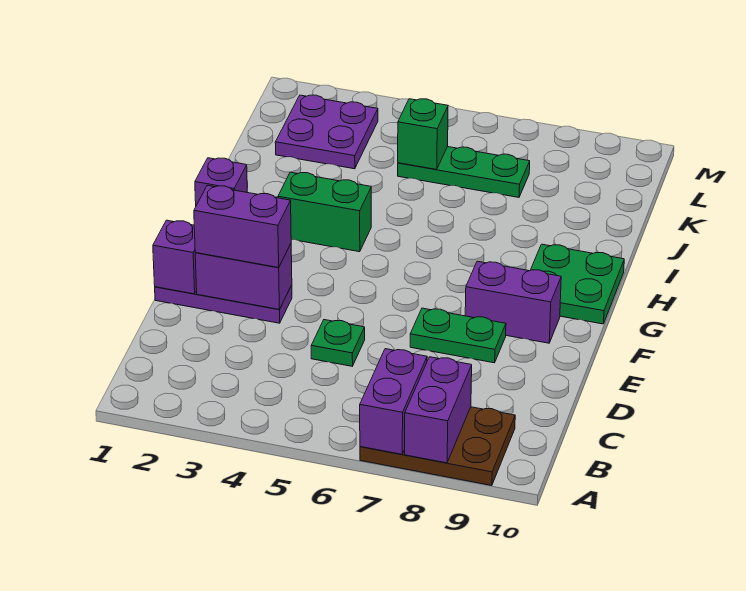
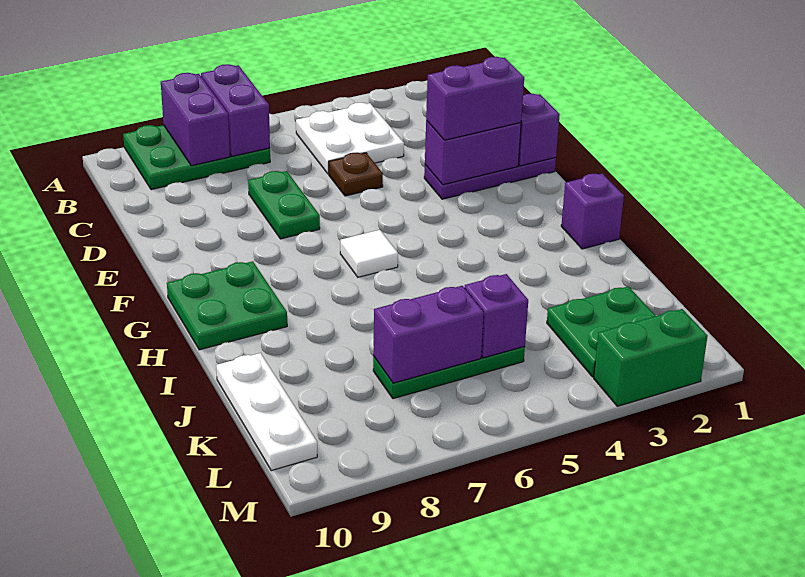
brown plate A7:B9 level 1 -> green plate A7:B9 level 1
none -> white plate B4:C5 level 1
green plate D5 level 1 -> brown plate D5 level 1
green plate E7:E8 level 1 -> green plate D7:E7 level 1
purple brick F8:F9 level 1 -> purple brick K6:K7 level 2
none -> white tile G6 level 1
green brick H3:H4 level 1 -> green brick M2:M3 level 1
none -> white plate J10:L10 level 1
purple plate K2:L3 level 1 -> green plate K2:L3 level 1
green brick K5 level 2 -> purple brick K5 level 2

